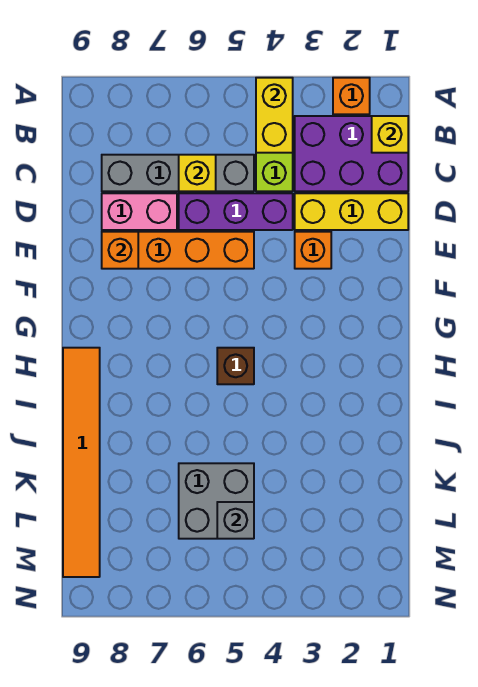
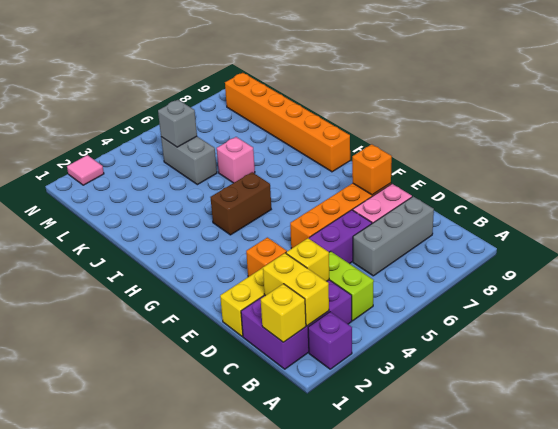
orange brick A2 level 1 -> purple brick A2 level 1
yellow brick A4:B4 level 2 -> yellow brick B2:C2 level 2
grey brick C5:C8 level 1 -> grey brick C6:C8 level 1
yellow brick C6 level 2 -> yellow brick C3 level 2
brown brick H5 level 1 -> brown brick H4:H5 level 1
orange tile H9:M9 level 1 -> orange brick H9:M9 level 1
none -> pink brick J6 level 1
grey brick K5:L6 level 1 -> grey brick K5:L5 level 1
none -> pink tile N2 level 1

